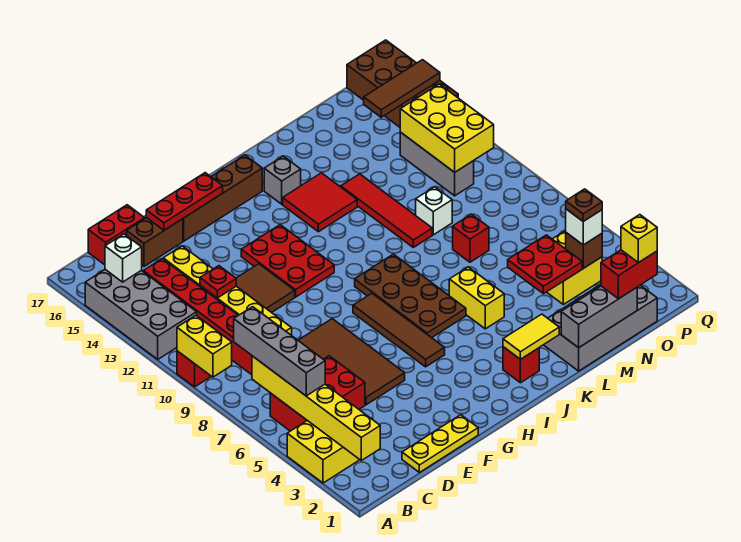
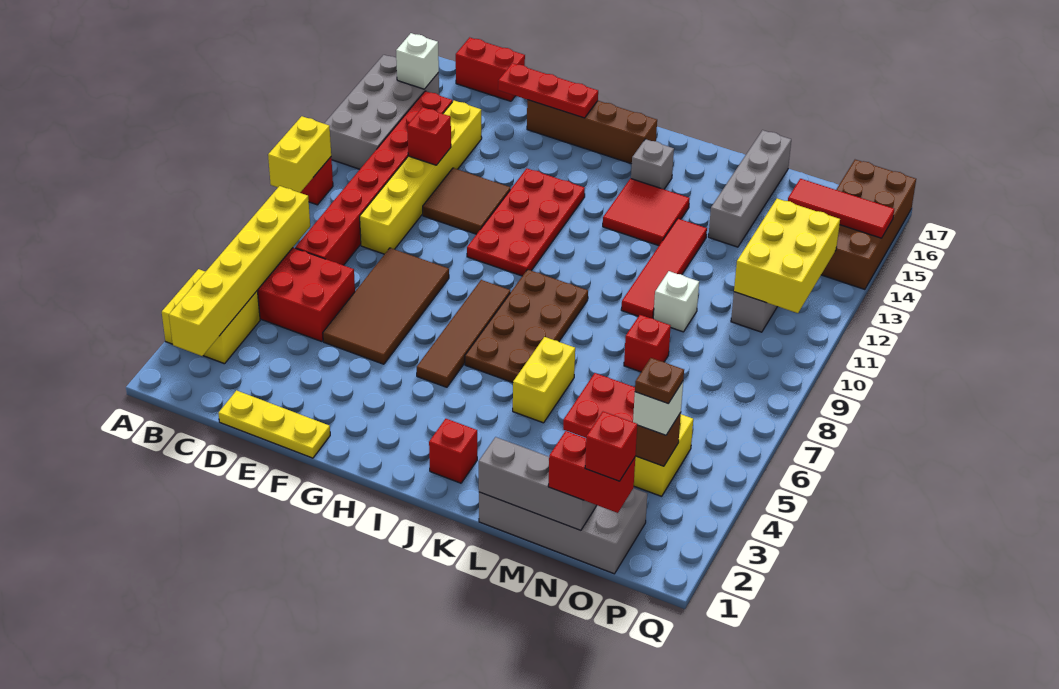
grey brick B5:B8 level 3 -> grey brick M14:M17 level 1
red plate D12 level 2 -> red brick D12 level 2
brown brick D16:E16 level 1 -> none
red plate G11:H13 level 1 -> red plate G10:H13 level 1
yellow tile J2:K2 level 2 -> none
yellow brick O1 level 4 -> red brick O1 level 4
brown tile O15:Q15 level 2 -> red tile O15:Q15 level 2

